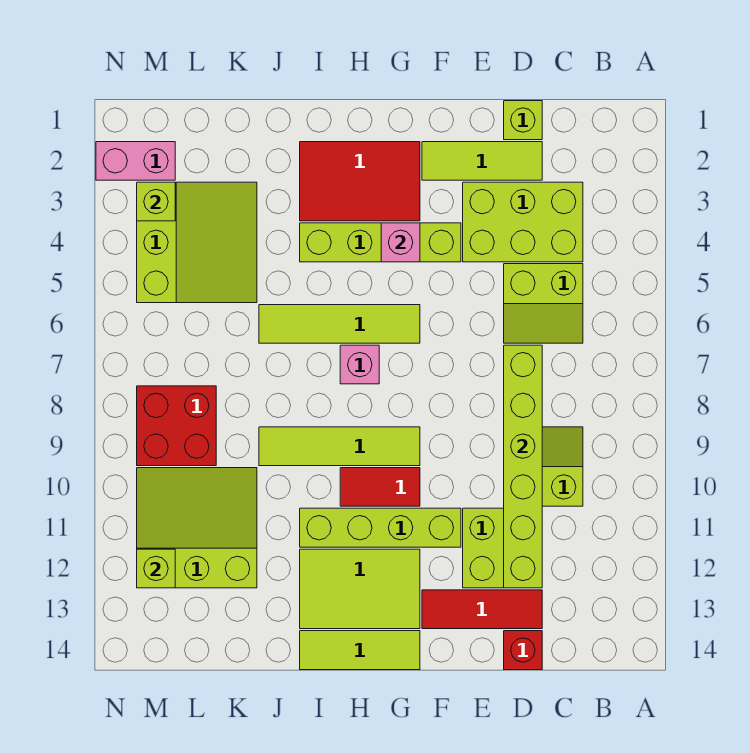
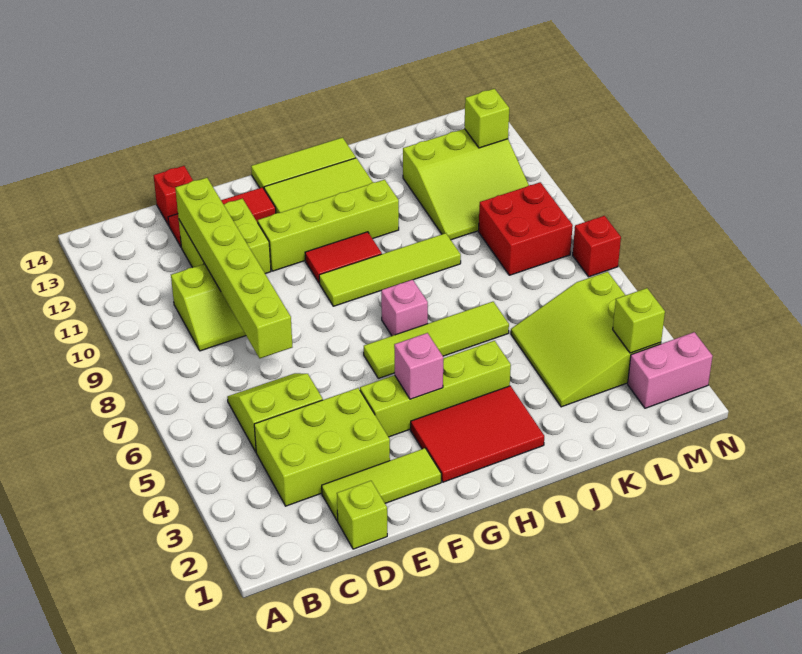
none -> red brick N7 level 1

